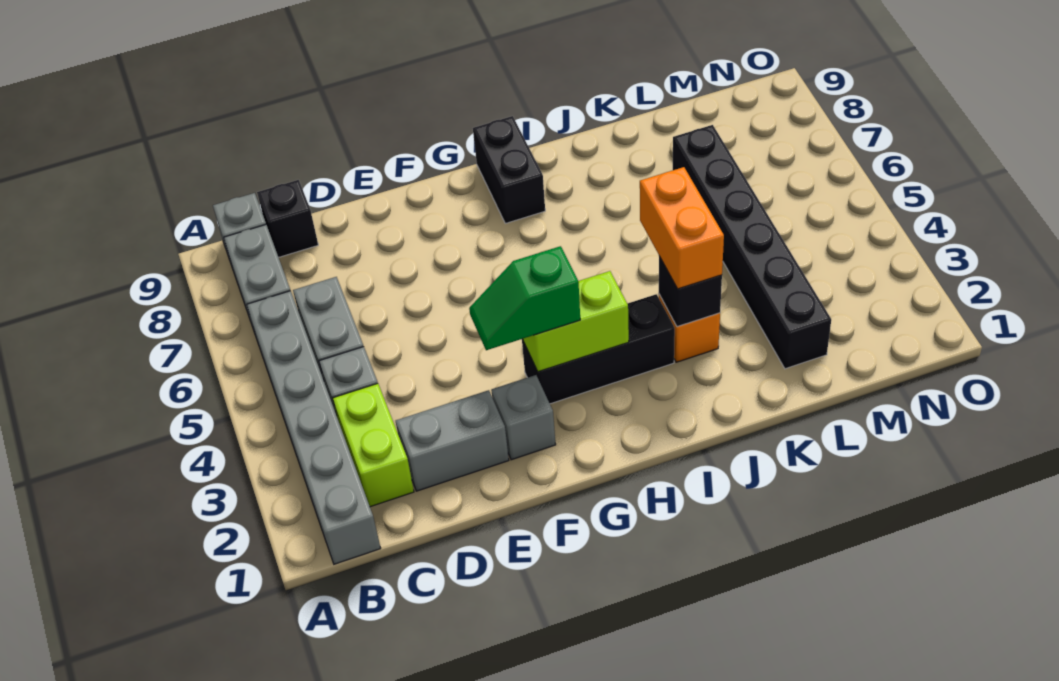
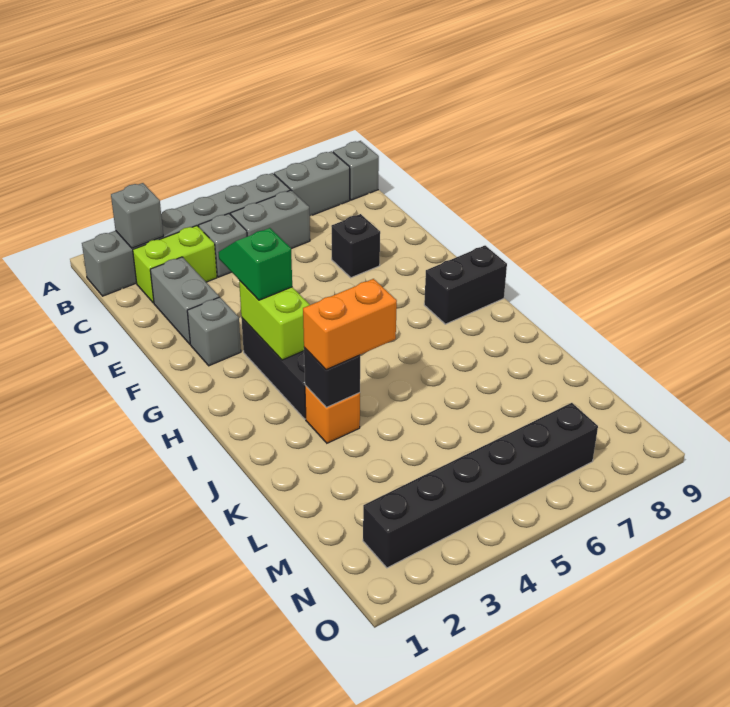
none -> grey brick B2 level 2
black brick C9 level 1 -> black brick E7 level 1
black brick L2:L7 level 1 -> black brick N2:N7 level 1

